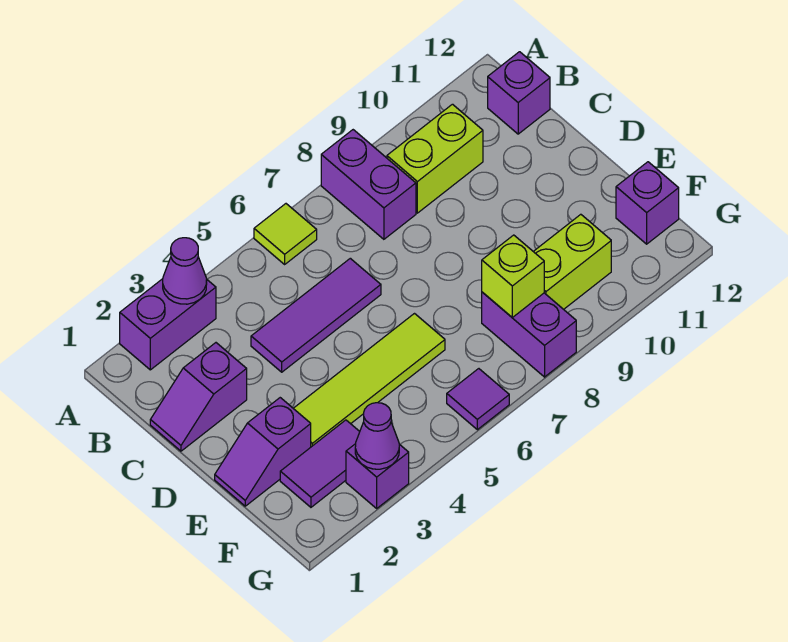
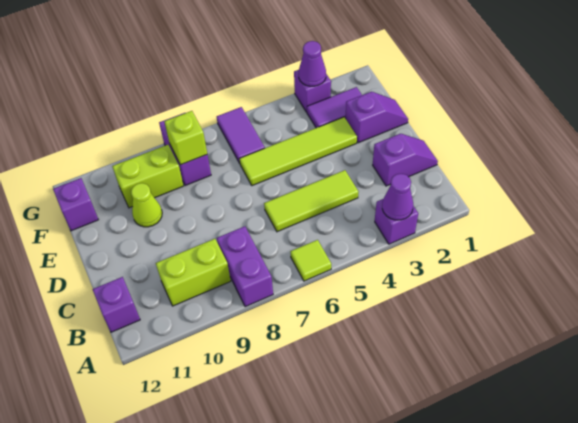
purple brick A2:A3 level 1 -> purple brick A3 level 1
purple tile C4:C6 level 1 -> lime tile C4:C6 level 1
none -> lime cone E10 level 1
purple tile G6 level 1 -> purple tile F6:G6 level 1

